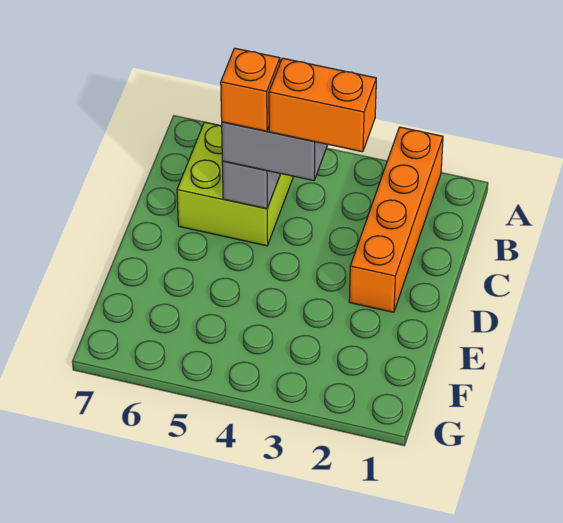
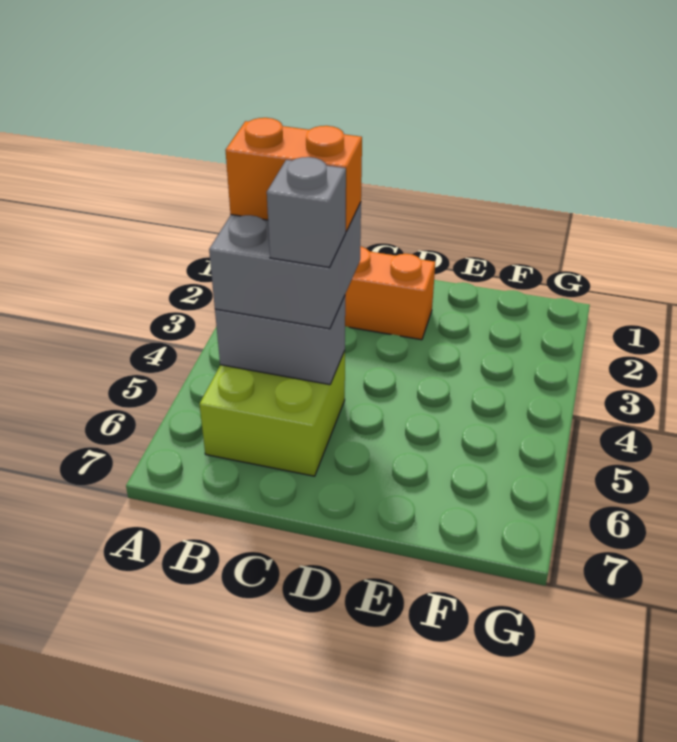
orange brick C3:C4 level 4 -> orange brick B4:C4 level 4
orange brick C5 level 4 -> grey brick C5 level 4

